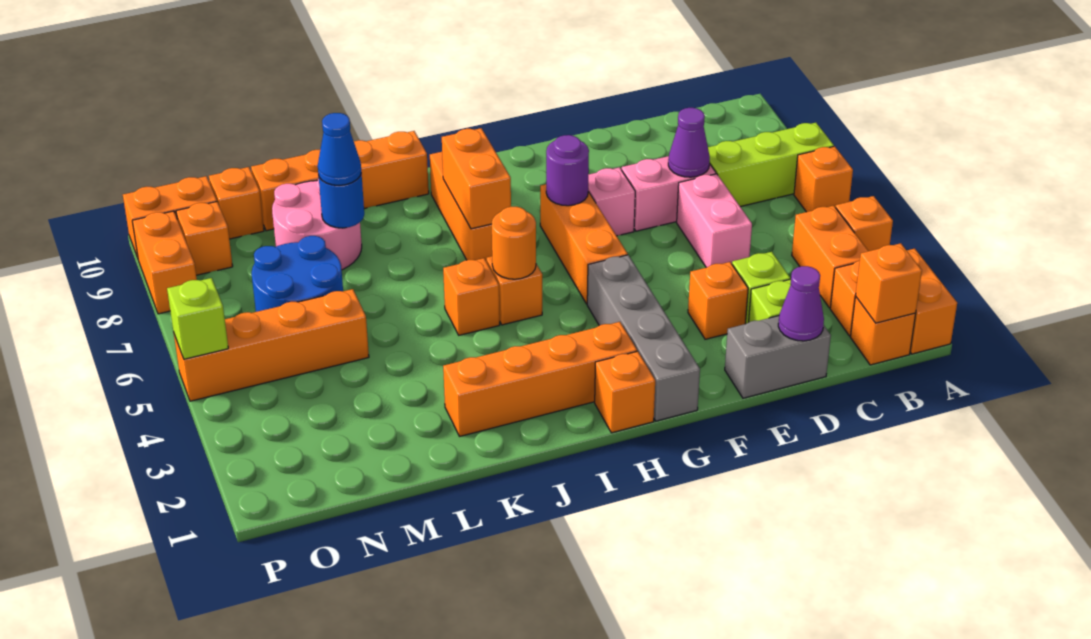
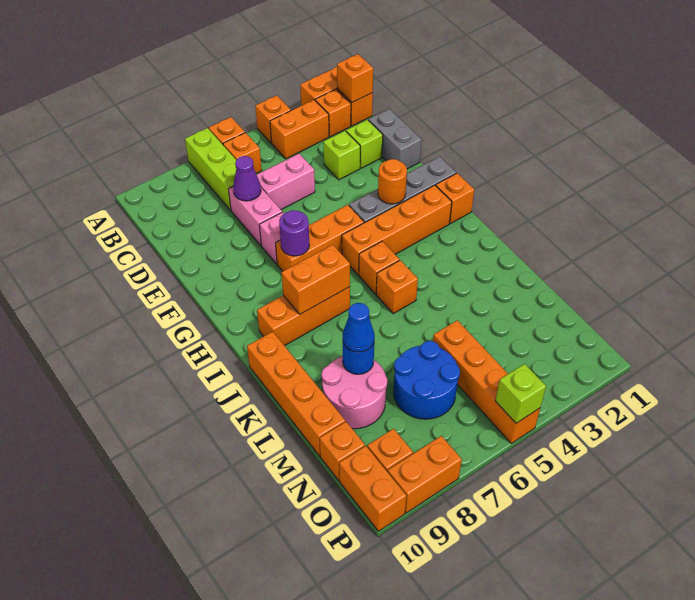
purple cone D1 level 2 -> none
orange brick E3 level 1 -> orange brick B6 level 1
orange brick H2:K2 level 1 -> orange brick H2:H5 level 1
orange round brick I5 level 2 -> orange round brick G3 level 2

